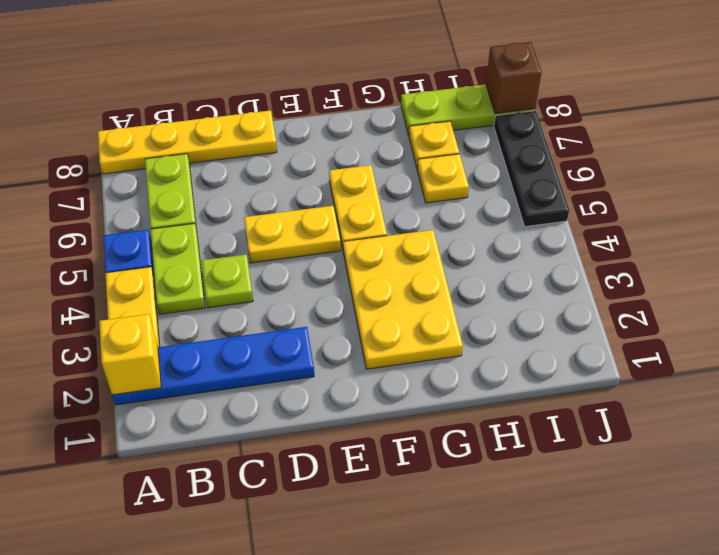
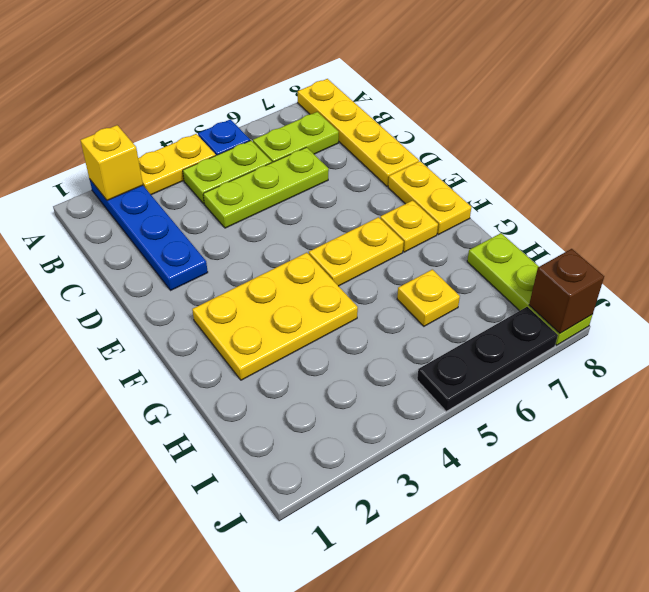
lime plate C4 level 1 -> lime plate C4:C6 level 1
yellow plate D5:E5 level 1 -> yellow plate E8:F8 level 1
yellow plate H7 level 1 -> yellow plate F7 level 1

